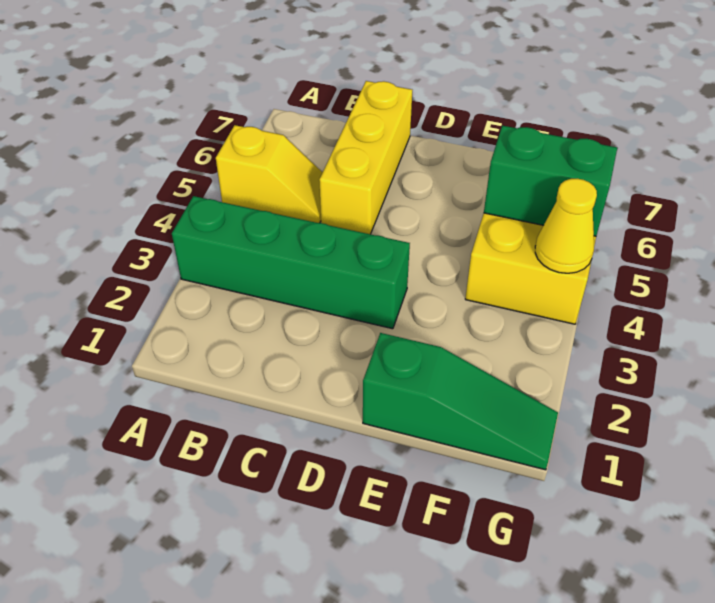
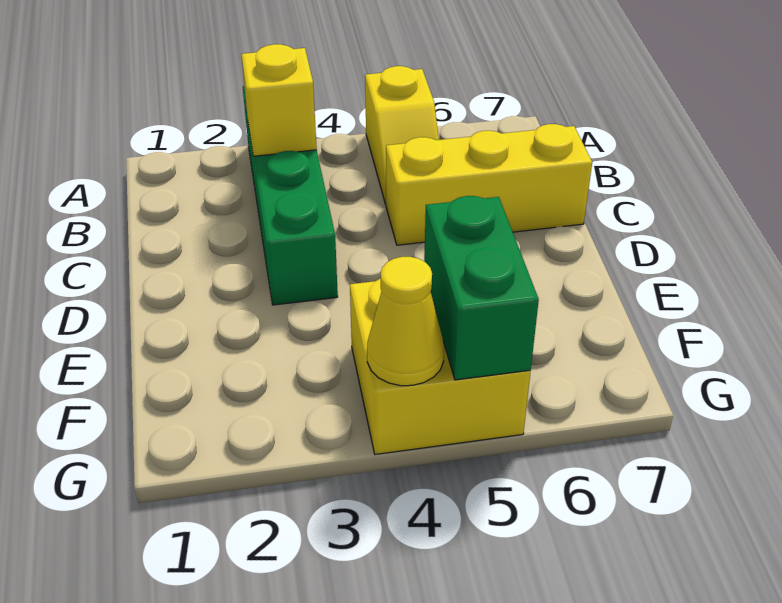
none -> yellow brick B3 level 2
green slope E1:G1 level 1 top E -> none

